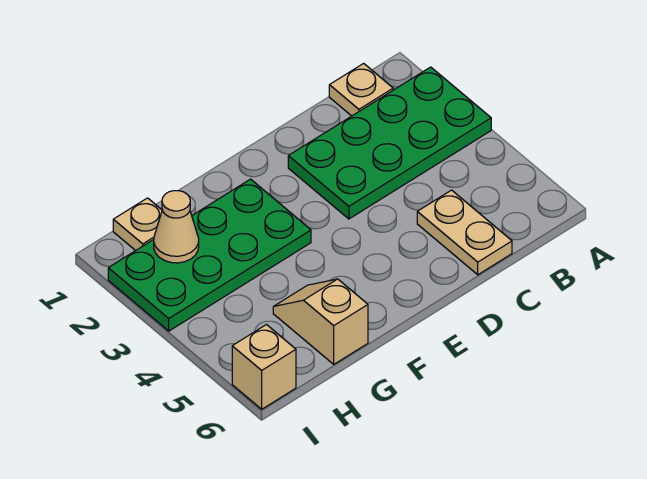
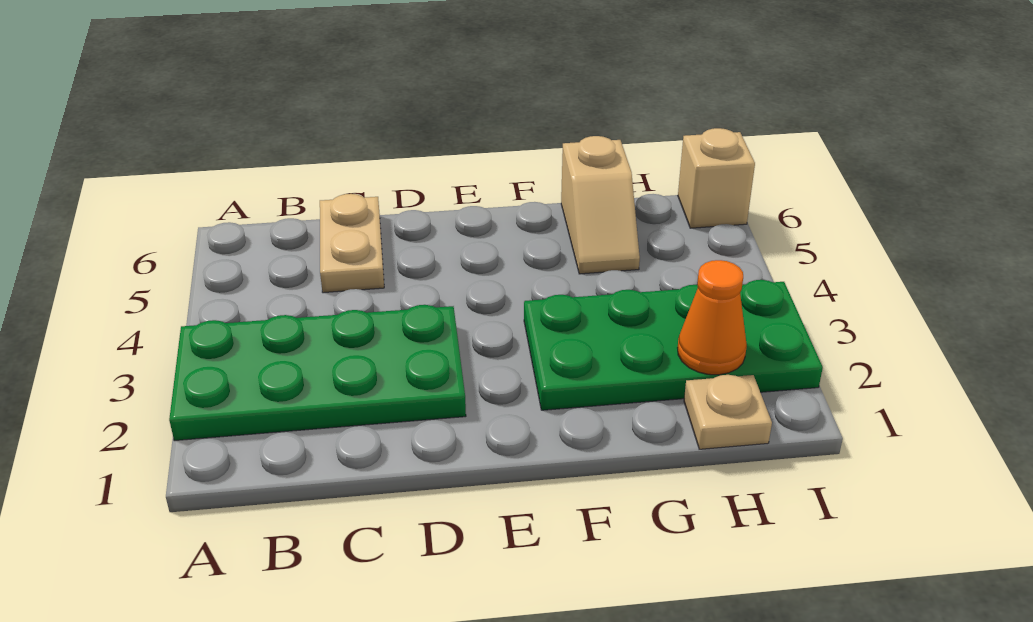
tan plate B1 level 1 -> none
tan cone H2 level 2 -> orange cone H2 level 2

